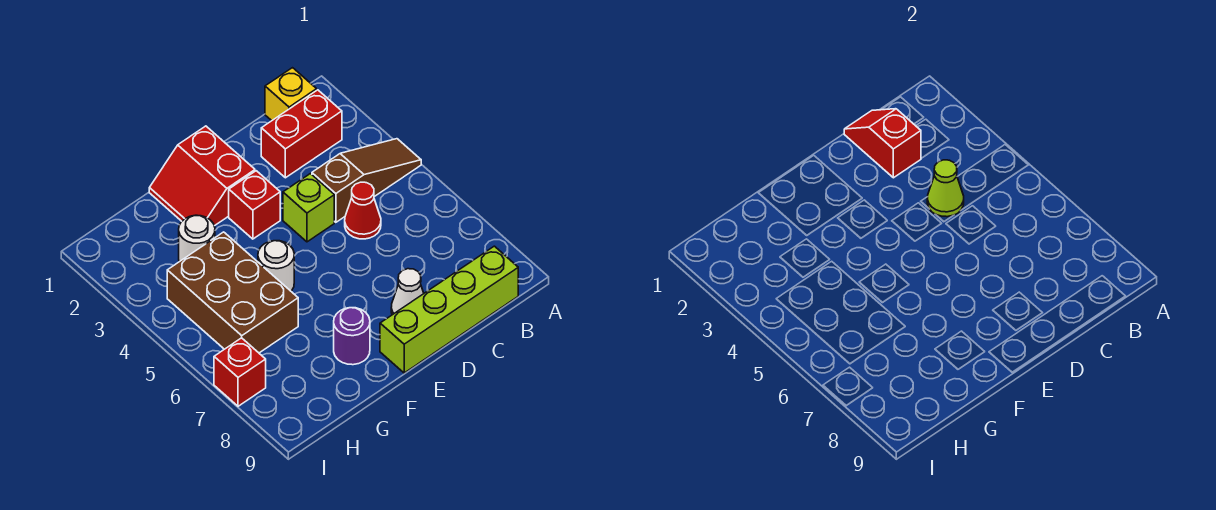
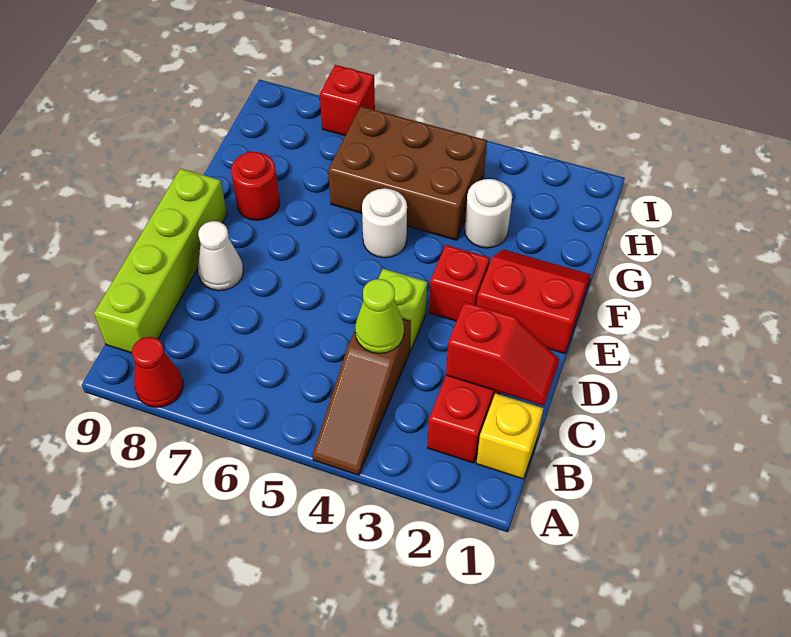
red cone C5 level 1 -> red cone A8 level 1
purple round brick F8 level 1 -> red round brick F8 level 1

